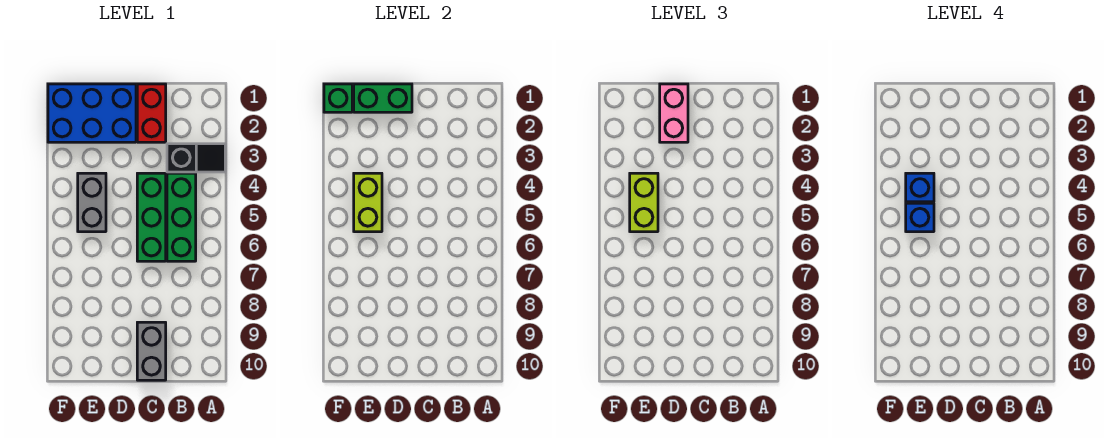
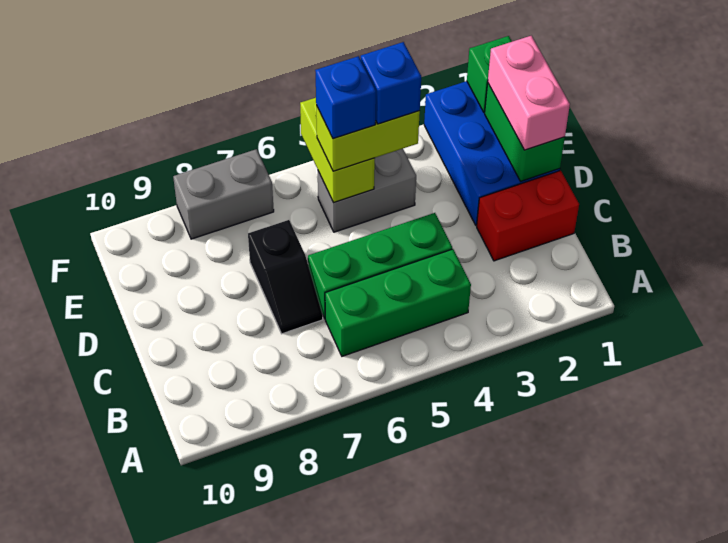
black slope A3:B3 level 1 top B -> black slope C7:D7 level 1 top D
grey brick C9:C10 level 1 -> grey brick F7:F8 level 1
pink brick D1:D2 level 3 -> pink brick D1:E1 level 3
lime brick E4:E5 level 2 -> lime brick E5:F5 level 2

